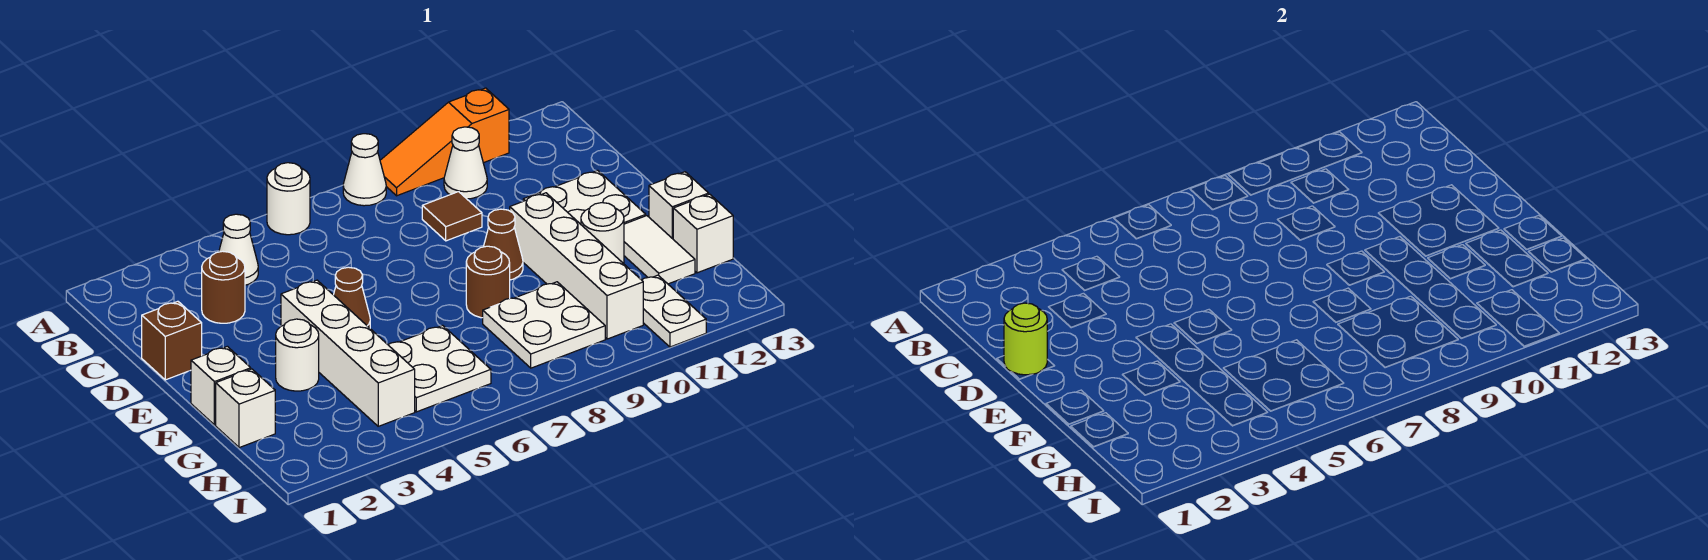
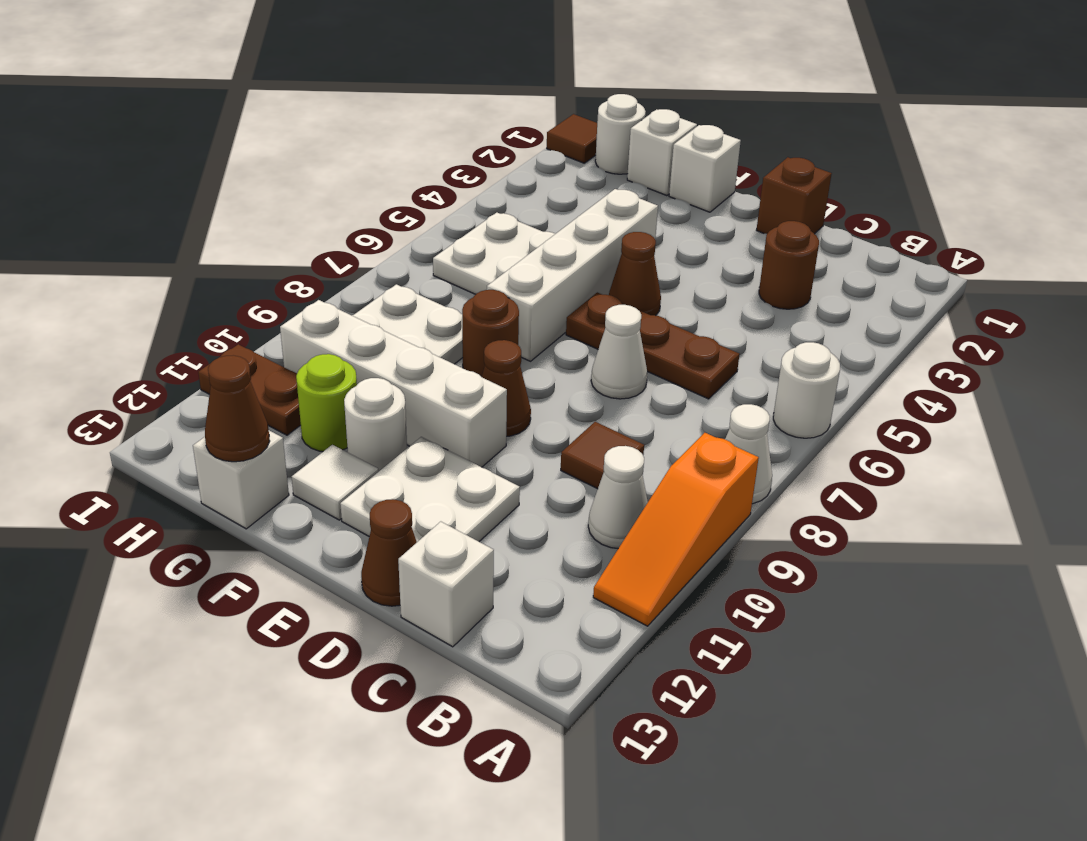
orange slope A9:A11 level 1 top 11 -> orange slope A9:A11 level 1 top 9
white cone B4 level 1 -> white cone D7 level 1
none -> brown plate C6:E6 level 1
lime round brick D1 level 2 -> lime round brick G11 level 1
none -> brown cone D13 level 1
white brick E4:H4 level 1 -> white brick F4:F7 level 1
white round brick F3 level 1 -> white round brick H1 level 1
white tile F12:G12 level 1 -> white tile F12 level 1
white brick F13 level 1 -> white brick C13 level 1
none -> brown cone G13 level 2
white plate H11:I11 level 1 -> brown plate H11:I11 level 1
none -> brown tile I1 level 1

